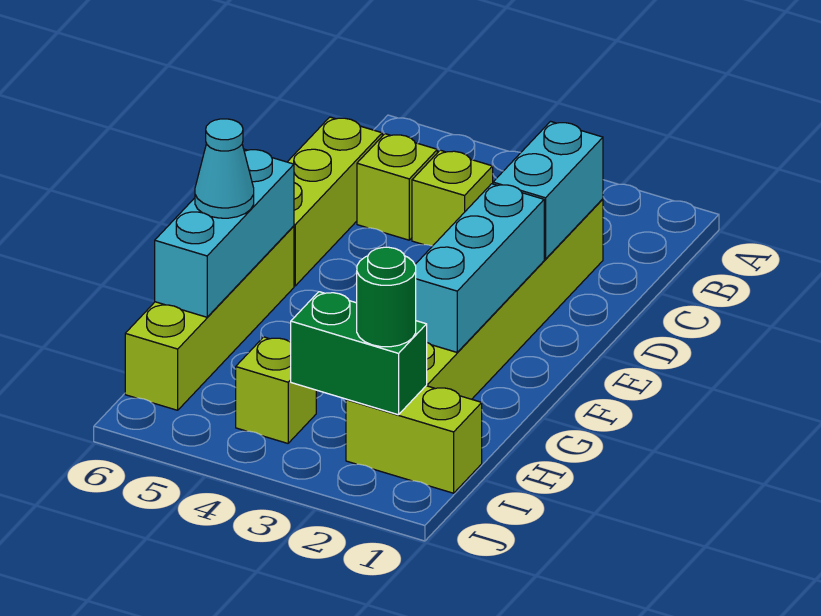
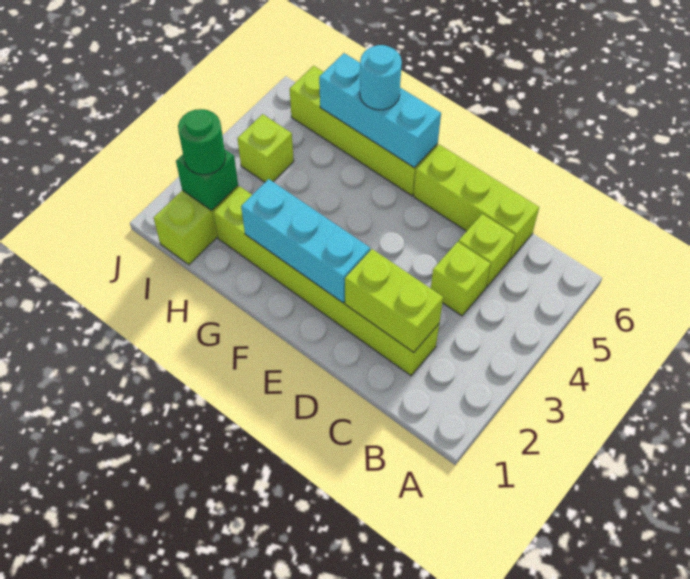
cyan brick C2:D2 level 2 -> lime brick C2:D2 level 2
cyan cone G6 level 3 -> cyan round brick G6 level 3
green brick I2:I3 level 2 -> green brick I2 level 2

